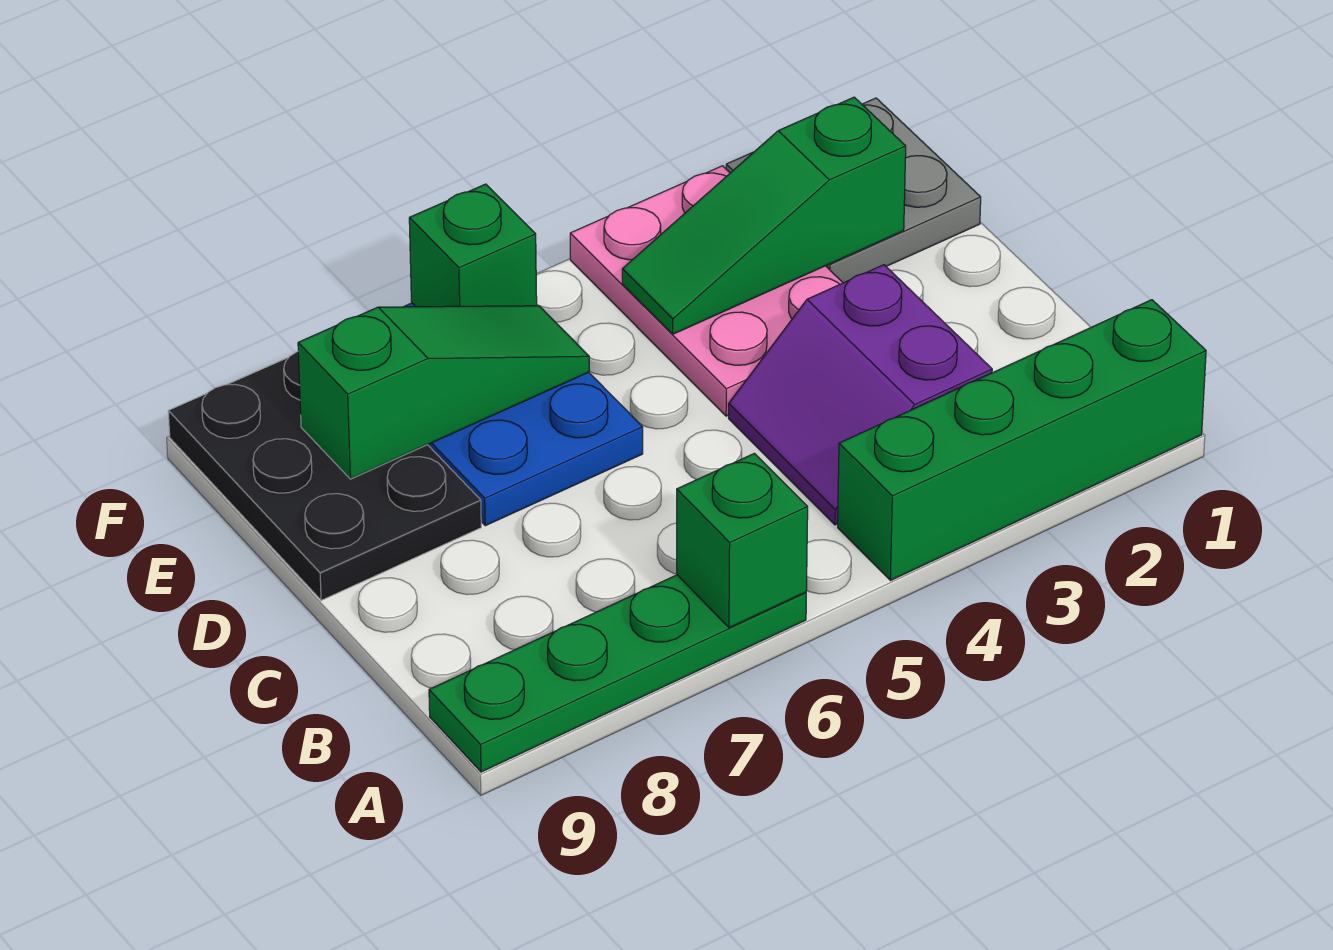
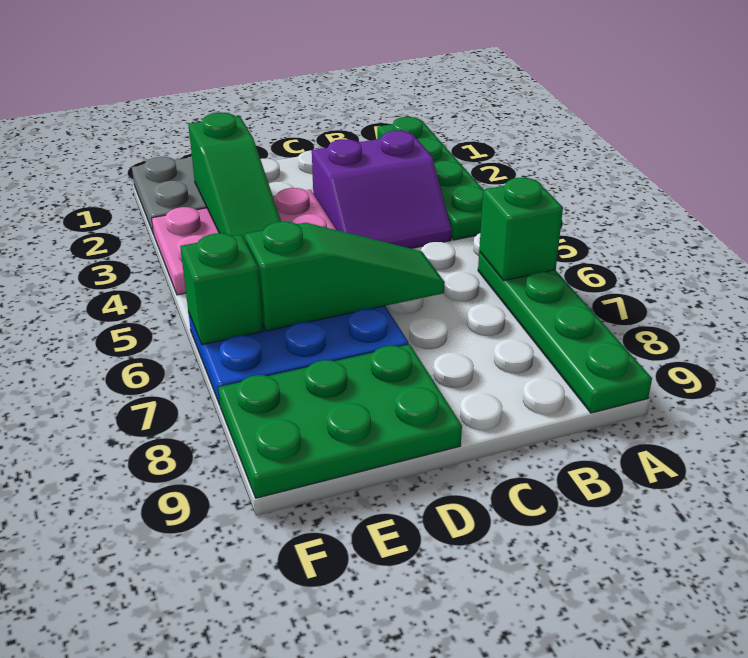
green brick A1:A4 level 1 -> green plate A1:A4 level 1
black plate D8:F9 level 1 -> green plate D8:F9 level 1
green slope E6:E8 level 2 top 8 -> green slope C6:E6 level 2 top E

